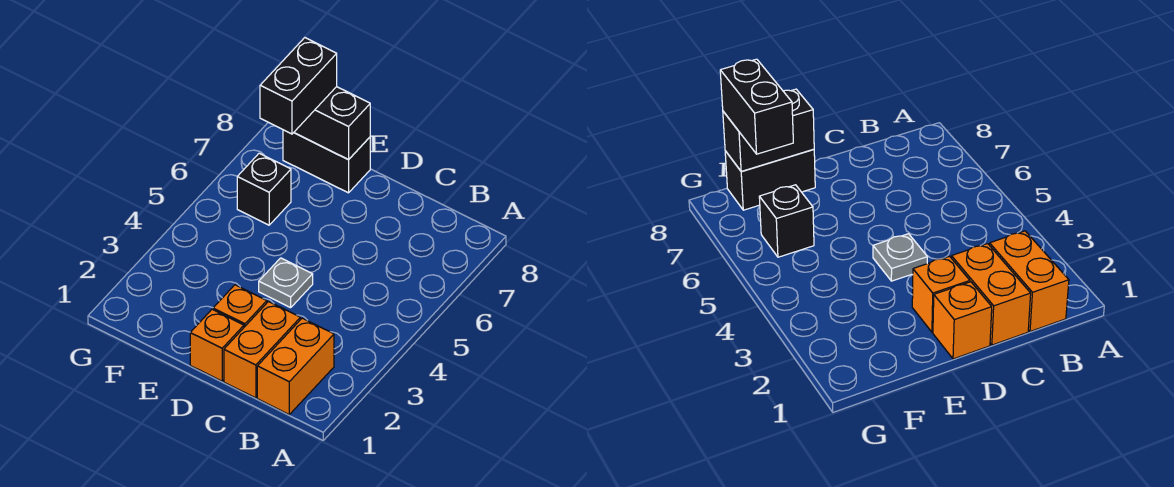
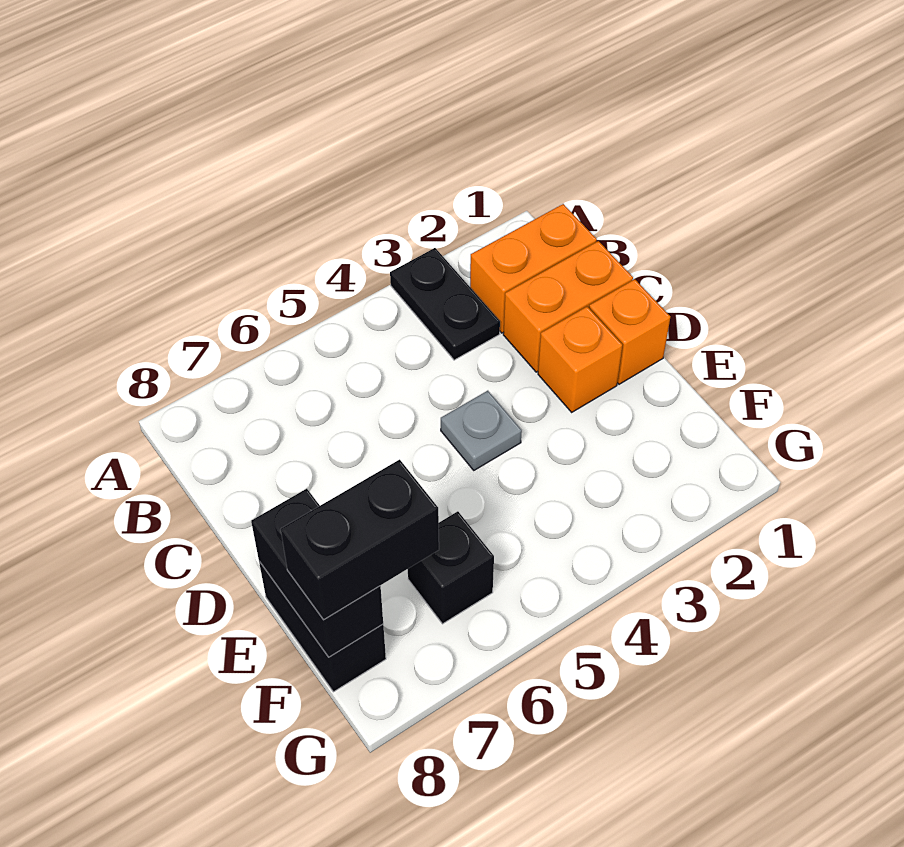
none -> black plate A3:B3 level 1

